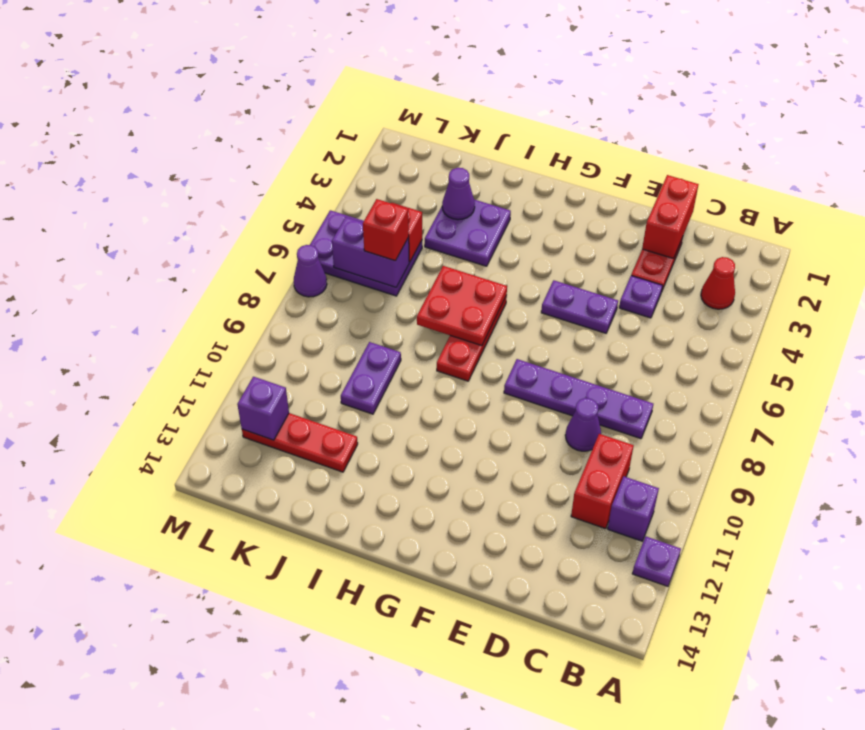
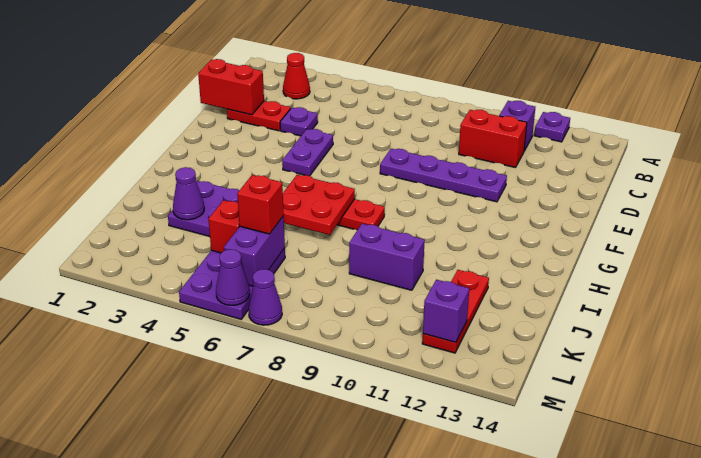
purple plate C8:F8 level 1 -> purple plate E8:E11 level 1
purple cone D9 level 1 -> purple cone M6 level 2
purple plate J9:J10 level 1 -> purple brick J9:J10 level 1

